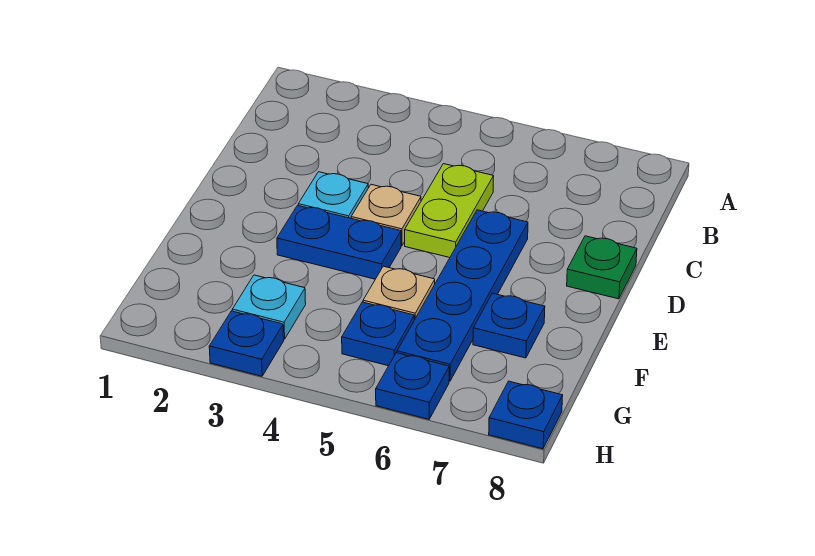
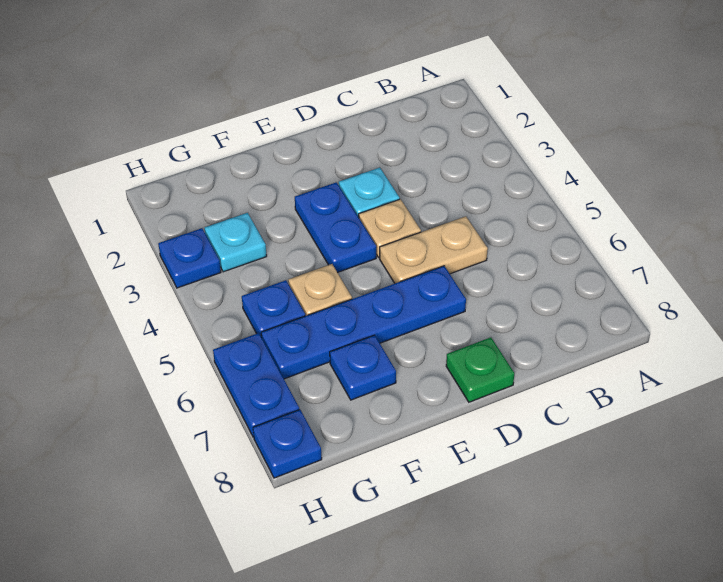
lime plate C5:D5 level 1 -> tan plate C5:D5 level 1
blue plate H6 level 1 -> blue plate H6:H7 level 1

